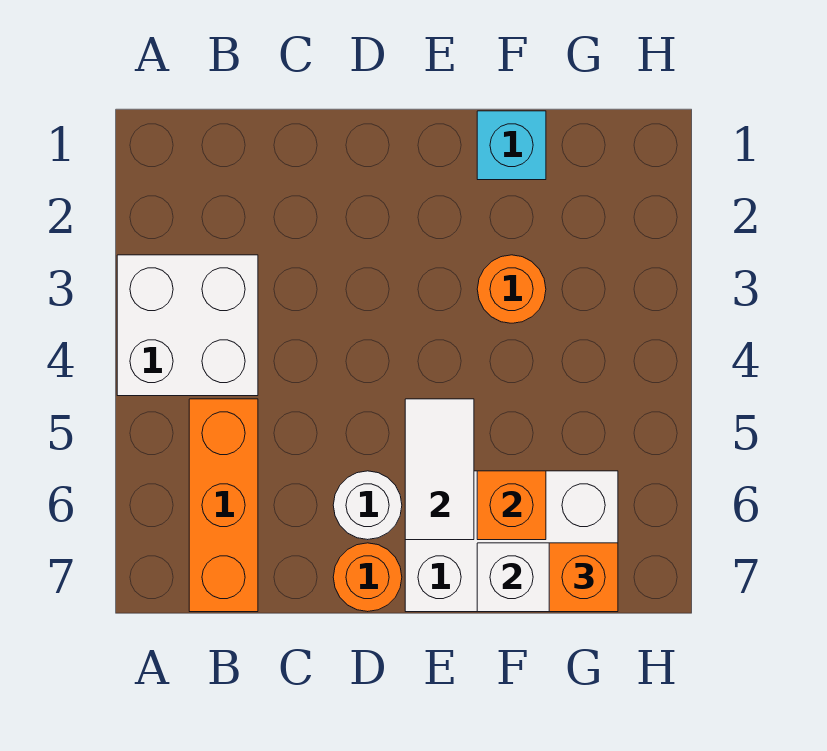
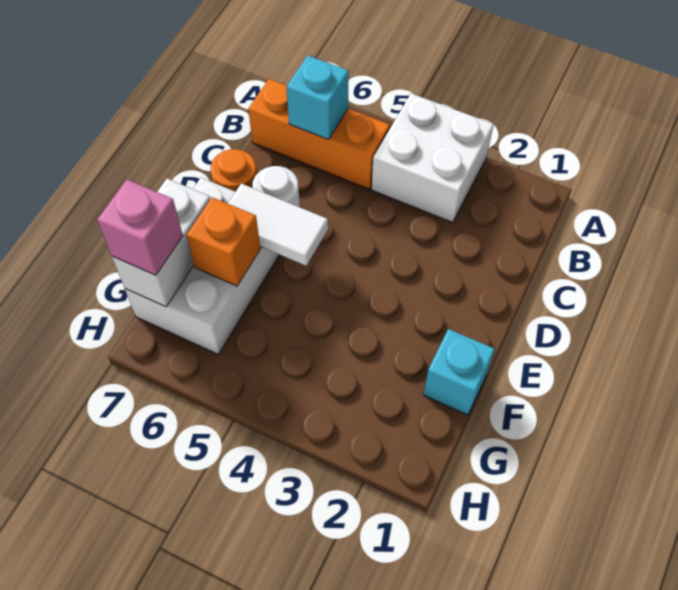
none -> cyan brick B6 level 2
orange round brick F3 level 1 -> none
orange brick G7 level 3 -> pink brick G7 level 3

